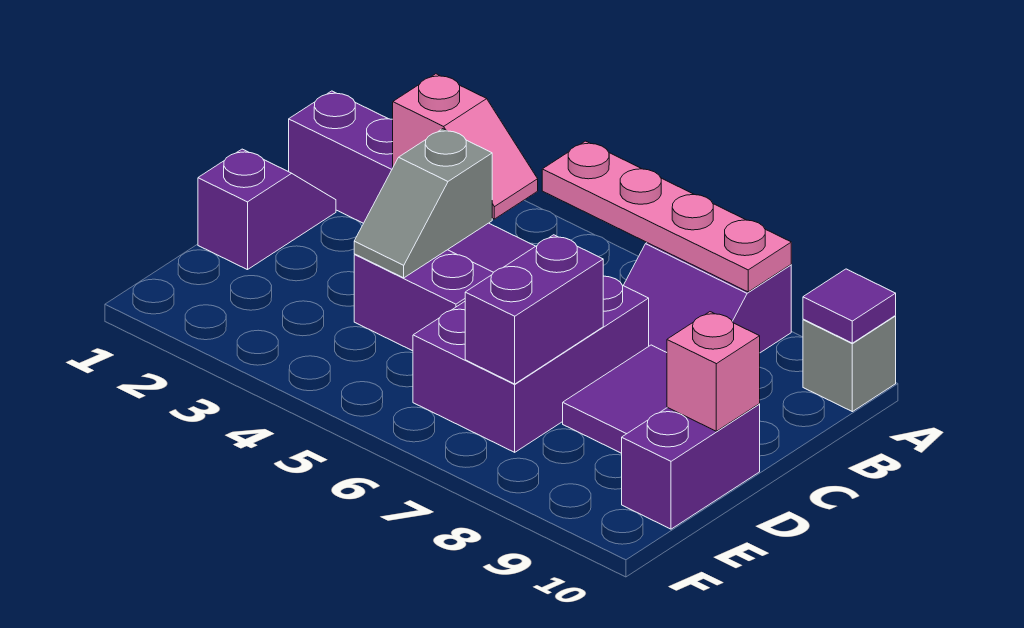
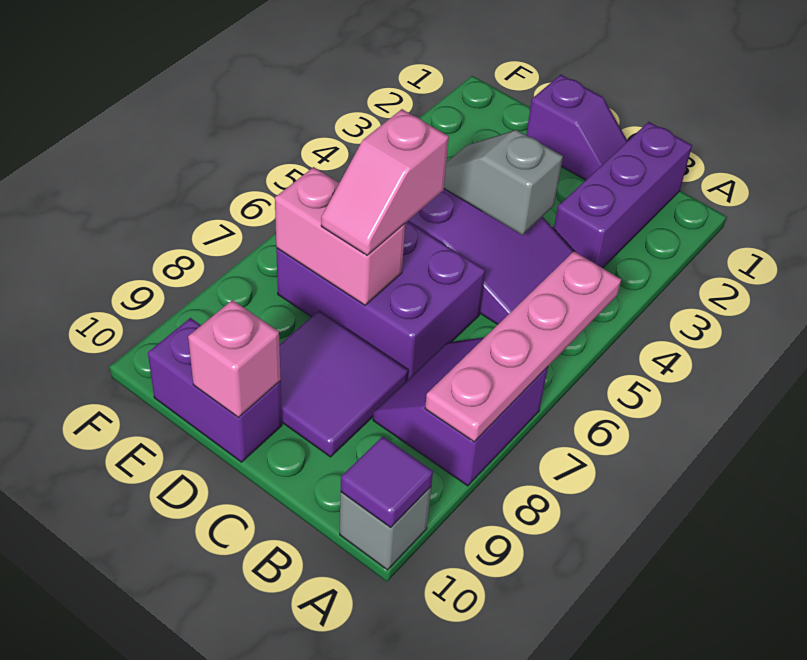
pink slope B3:B4 level 2 top 3 -> pink slope D6:D7 level 3 top 6
purple brick D7:E7 level 2 -> pink brick D7:E7 level 2

